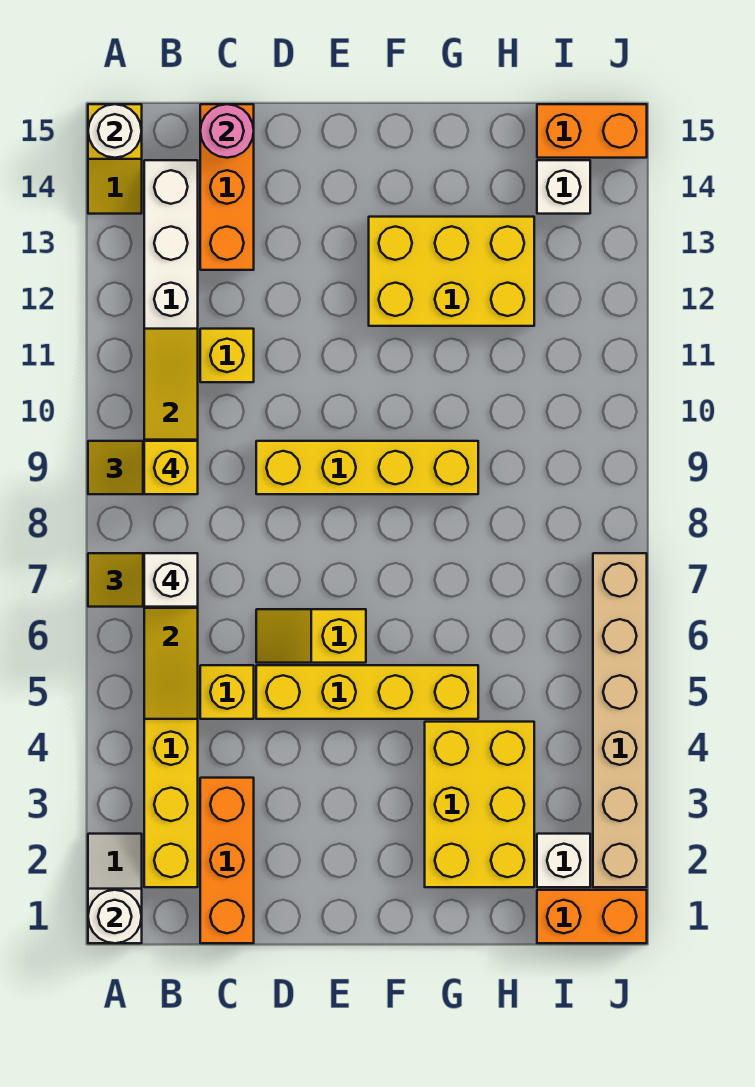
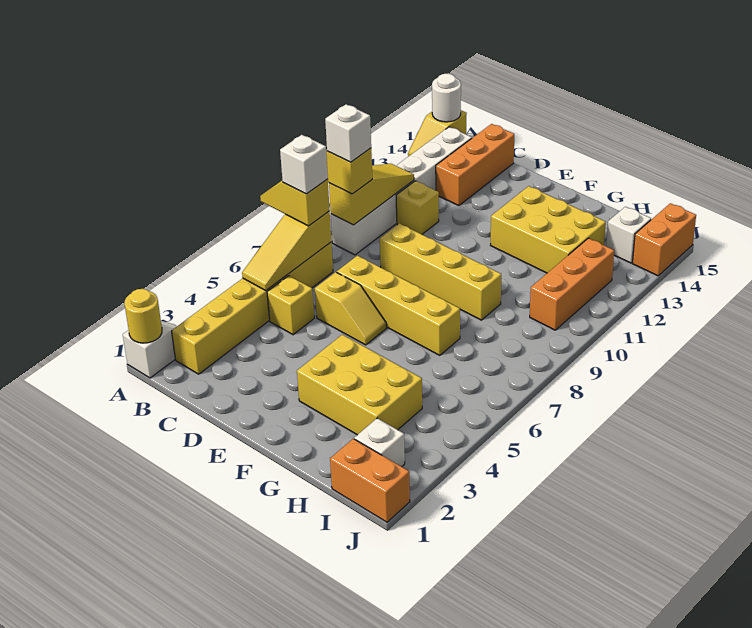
white round brick A1 level 2 -> yellow round brick A1 level 2
yellow brick B9 level 4 -> white brick B9 level 4
orange brick C1:C3 level 1 -> orange brick I10:I12 level 1
pink round brick C15 level 2 -> none
yellow brick D5:G5 level 1 -> yellow brick D7:G7 level 1
yellow slope D6:E6 level 1 top E -> yellow slope D6:E6 level 1 top D
yellow brick G2:H4 level 1 -> yellow brick F3:H4 level 1
orange brick I15:J15 level 1 -> orange brick J14:J15 level 1
tan brick J2:J7 level 1 -> none

